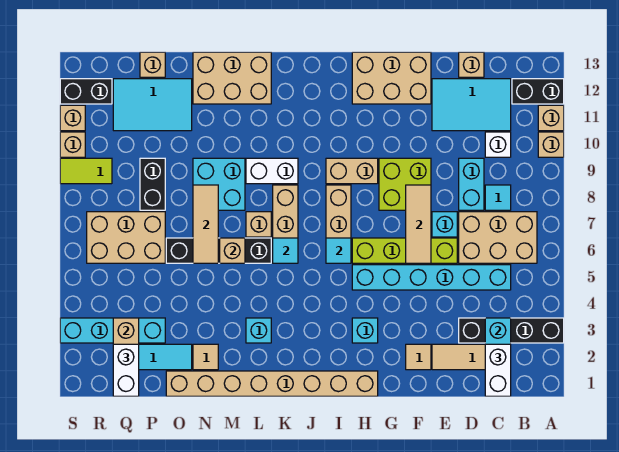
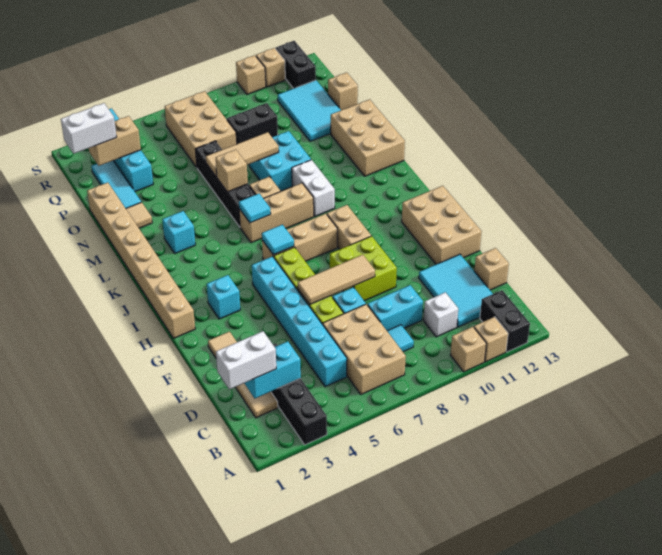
lime tile R9:S9 level 1 -> none

